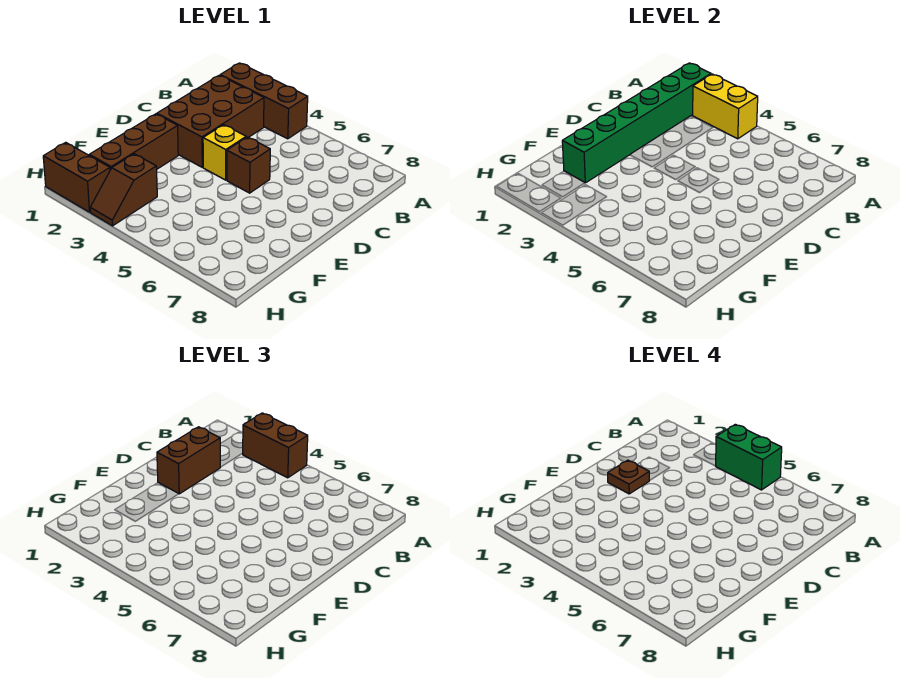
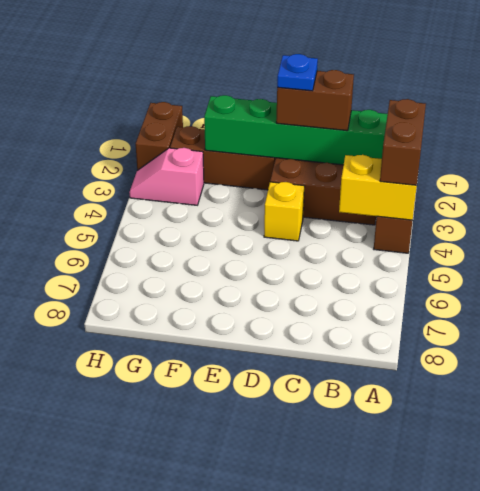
yellow brick A3:A4 level 2 -> yellow brick A4:B4 level 2
green brick A4:A5 level 4 -> none
brown plate D2 level 4 -> blue plate D2 level 4
brown brick D5 level 1 -> none
brown slope G3:H3 level 1 top G -> pink slope G3:H3 level 1 top G

